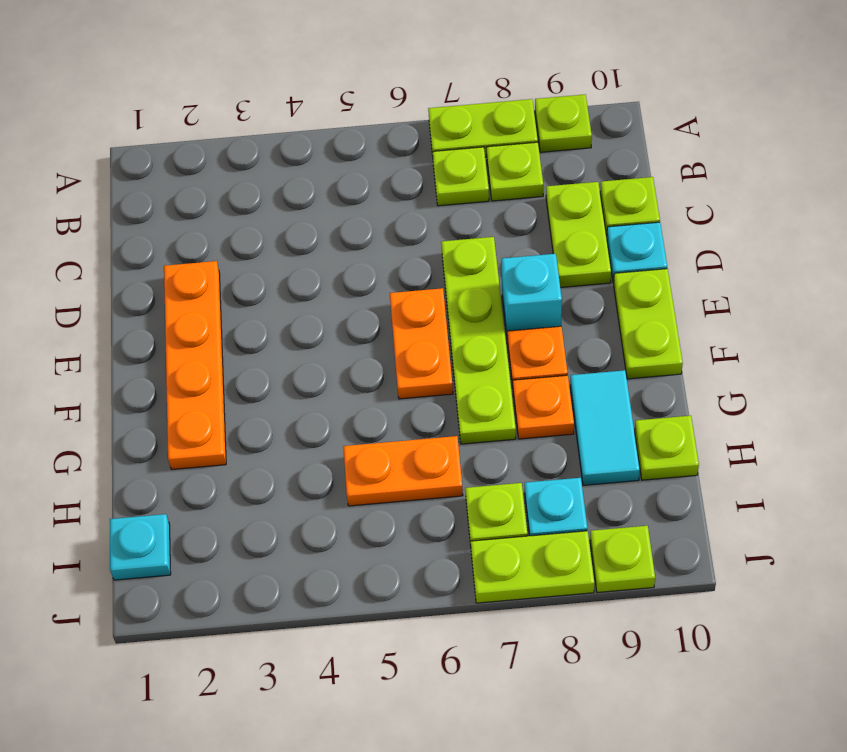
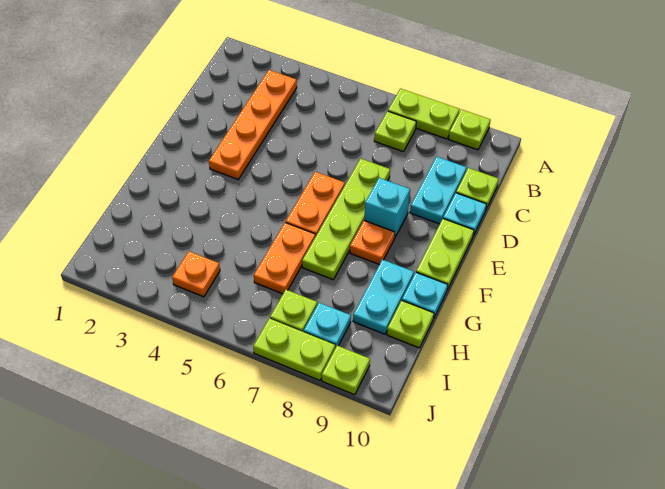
lime plate B8 level 1 -> none
lime plate C9:D9 level 1 -> cyan plate C9:D9 level 1
orange plate D2:G2 level 1 -> orange plate B3:E3 level 1
orange plate G8 level 1 -> orange plate I4 level 1
cyan tile G9:H9 level 1 -> cyan plate G9:H9 level 1
orange plate H5:H6 level 1 -> orange plate G6:H6 level 1
cyan plate I1 level 1 -> cyan plate G10 level 1

